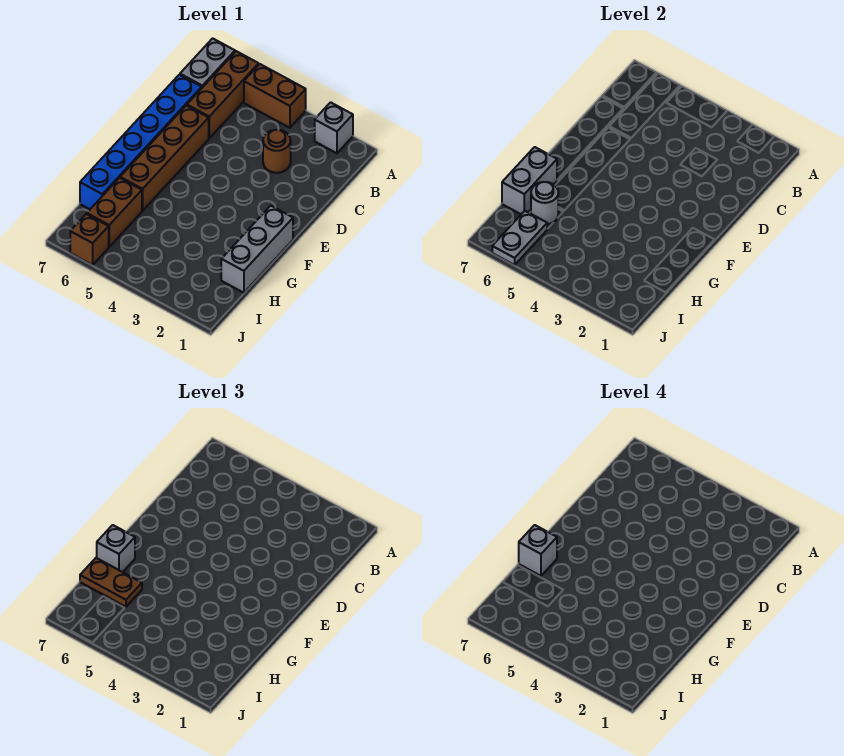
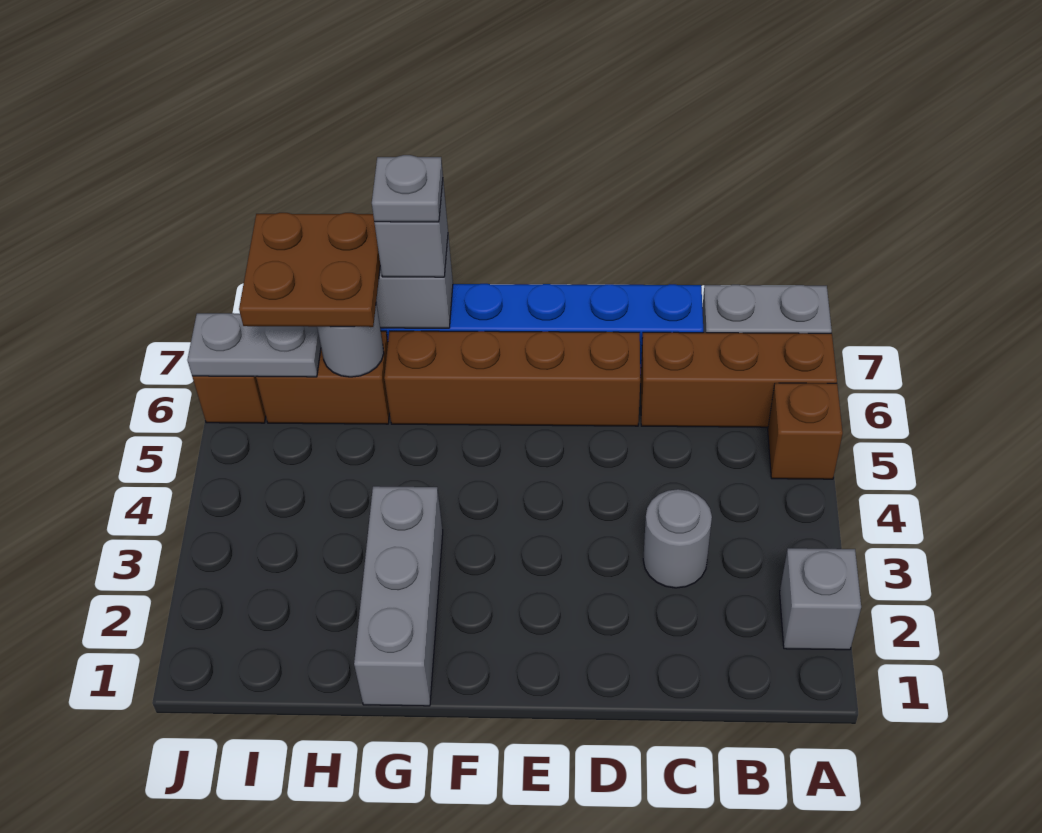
brown brick A4:A5 level 1 -> brown brick A5 level 1
brown round brick C3 level 1 -> grey round brick C3 level 1
grey brick F1:H1 level 1 -> grey brick G1:G3 level 1
grey brick G7 level 4 -> grey plate G7 level 4
brown plate H6:H7 level 3 -> brown plate H6:I7 level 3

